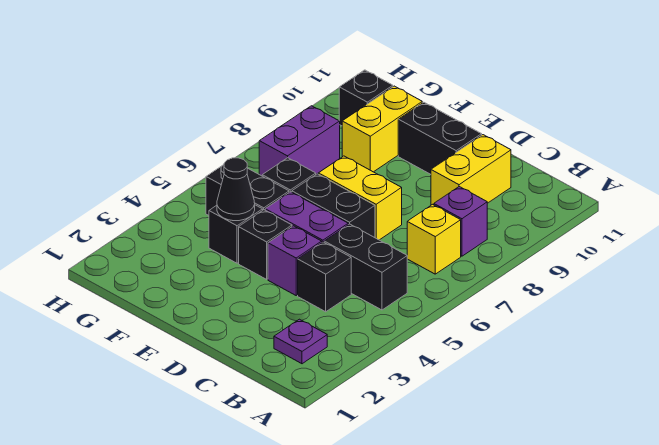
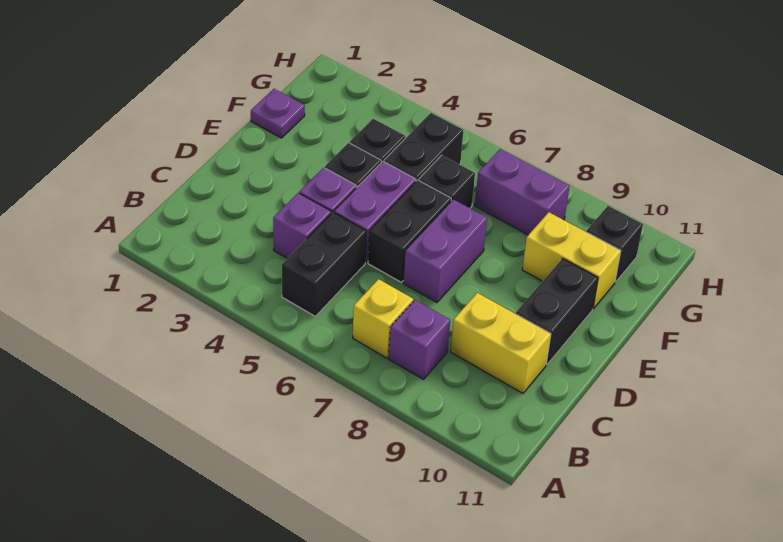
purple plate B2 level 1 -> purple plate F1 level 1
black brick C4 level 1 -> purple brick C4 level 1
yellow brick D7:E7 level 1 -> purple brick D7:E7 level 1
black cone F4 level 2 -> none

